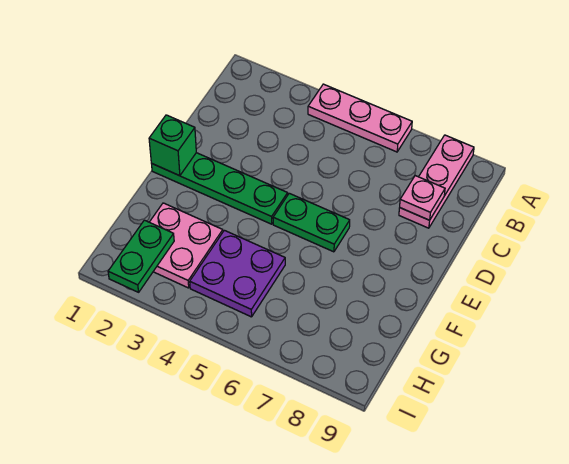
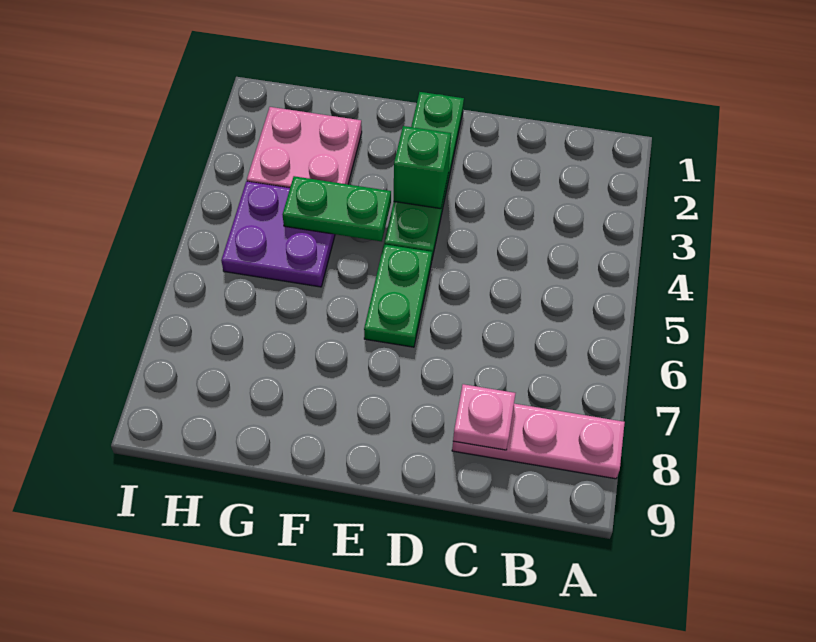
pink plate A4:A6 level 1 -> none
green brick E1 level 2 -> green brick E3 level 2
green plate H2:I2 level 2 -> green plate F4:G4 level 2

